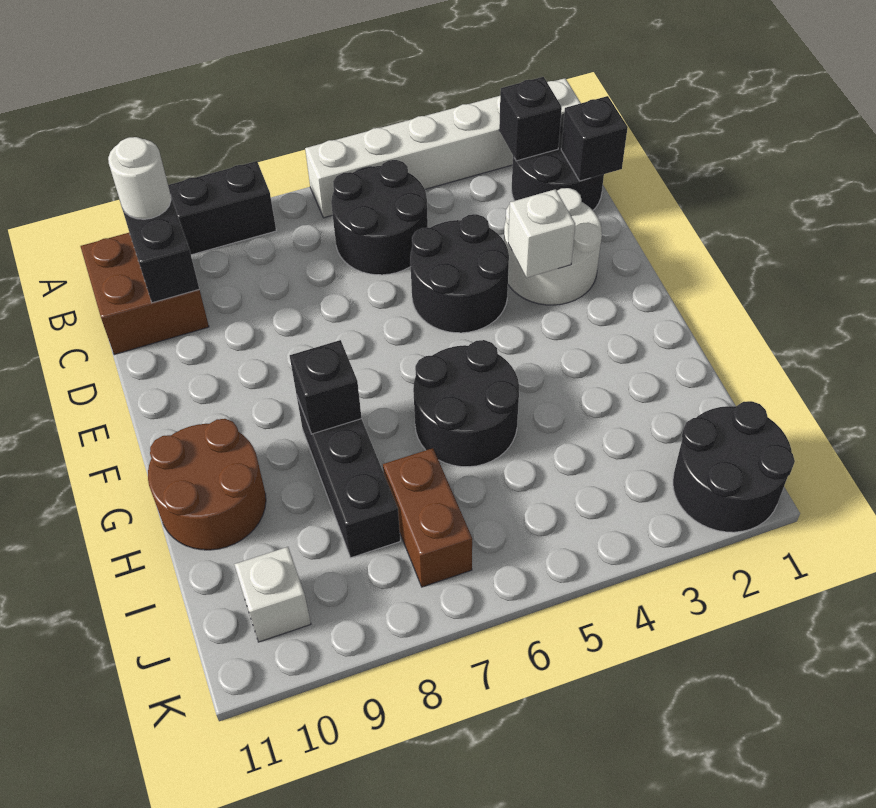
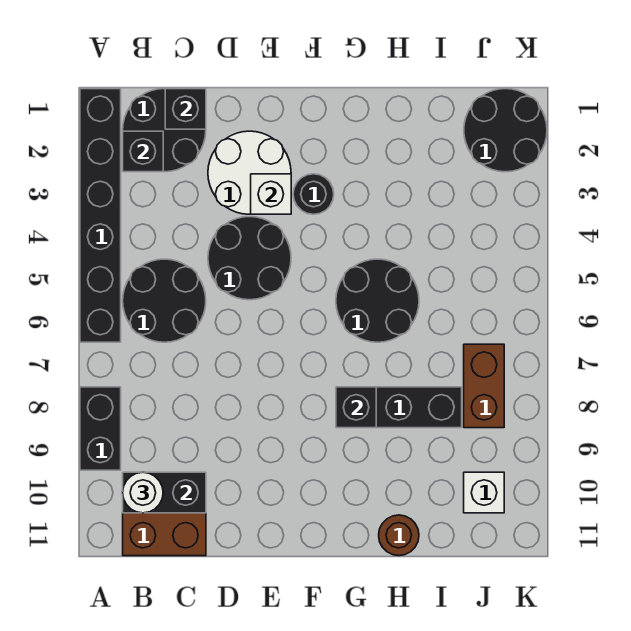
white brick A1:A6 level 1 -> black brick A1:A6 level 1
none -> black round brick F3 level 1
brown round brick G10:H11 level 1 -> brown round brick H11 level 1
brown brick I7:J7 level 1 -> brown brick J7:J8 level 1

